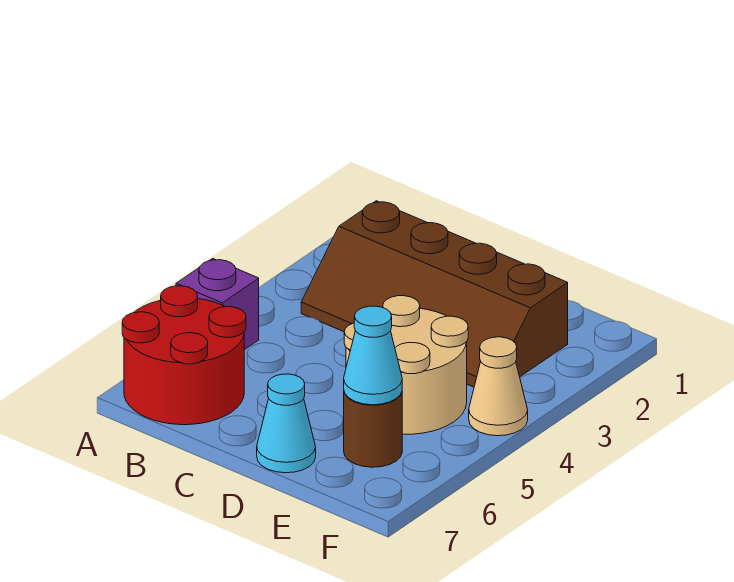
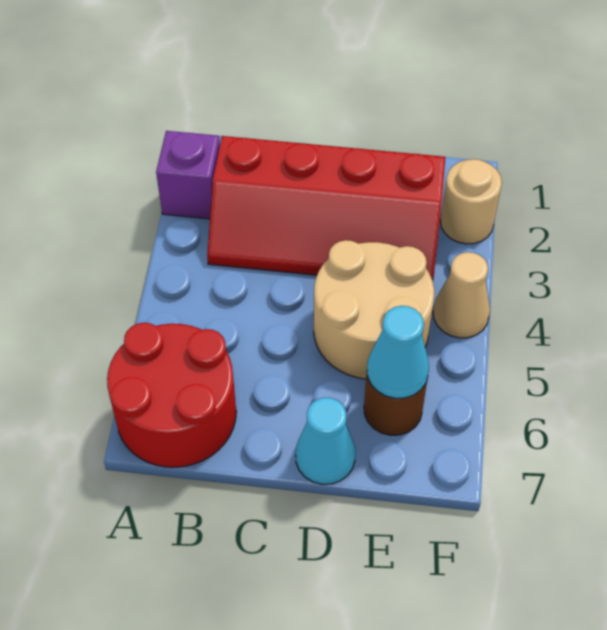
purple brick A5 level 1 -> purple brick A2 level 1
brown slope B2:E3 level 1 top 2 -> red slope B2:E3 level 1 top 2
none -> tan round brick F2 level 1

